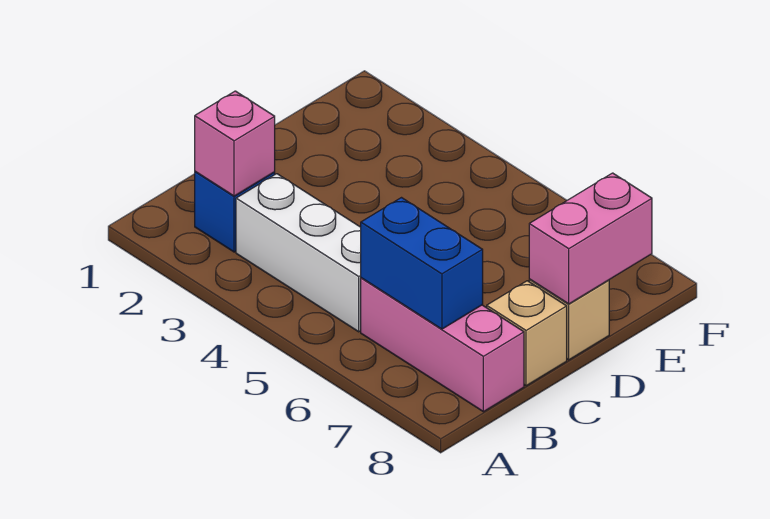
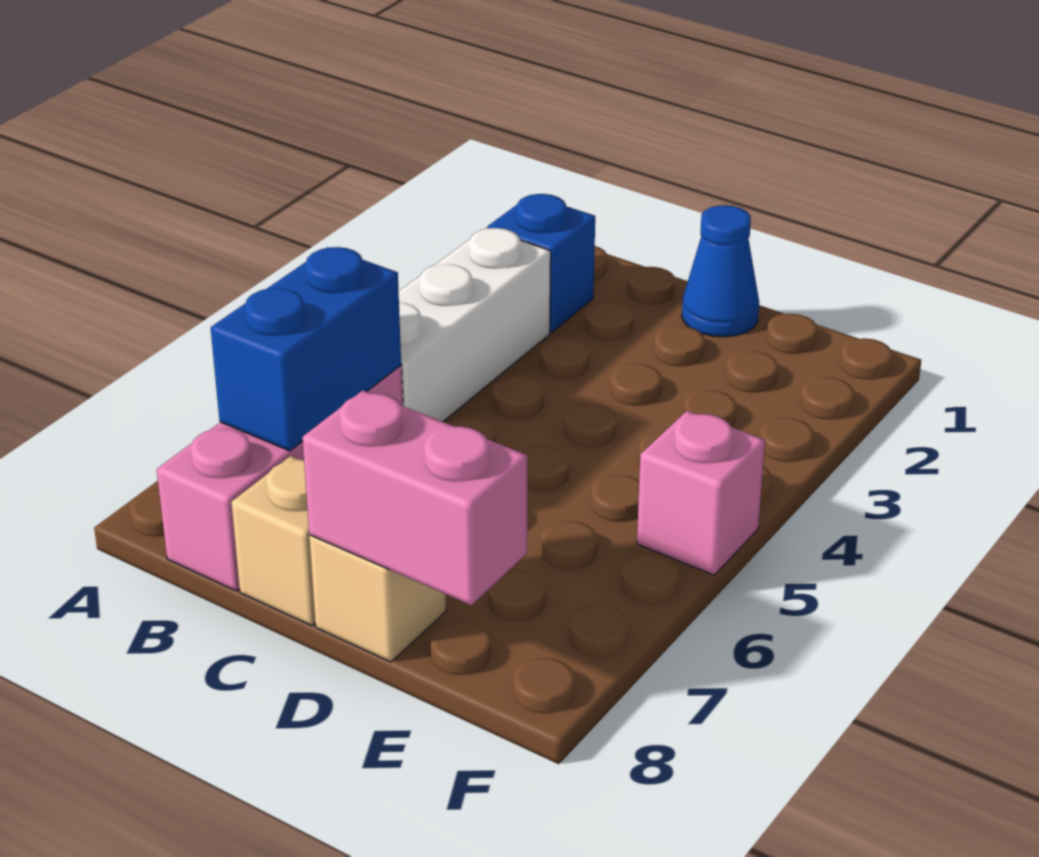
pink brick B2 level 2 -> pink brick F5 level 1
none -> blue cone D1 level 1

